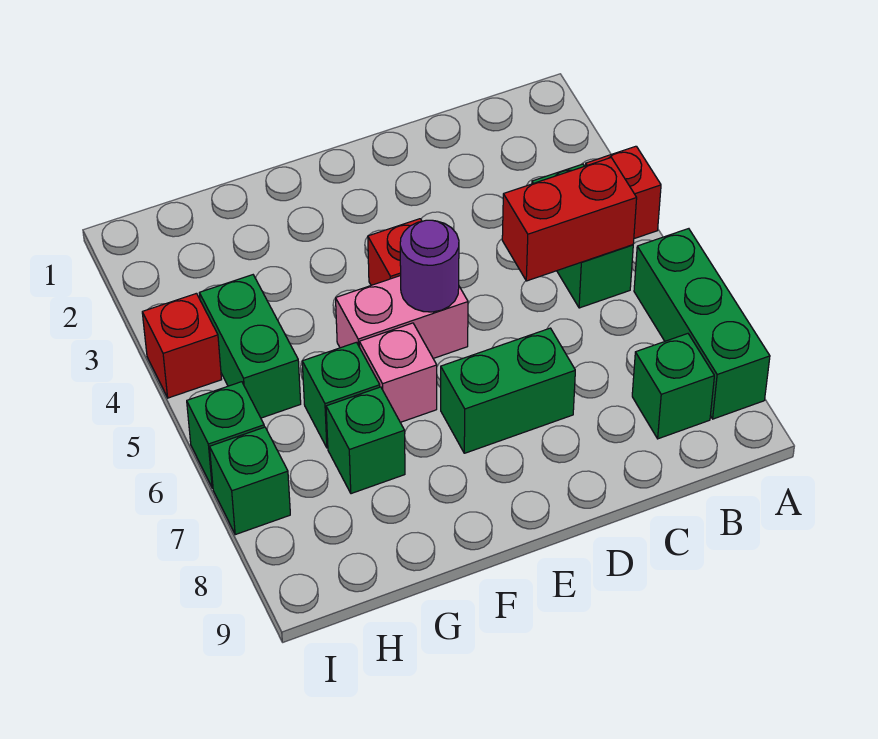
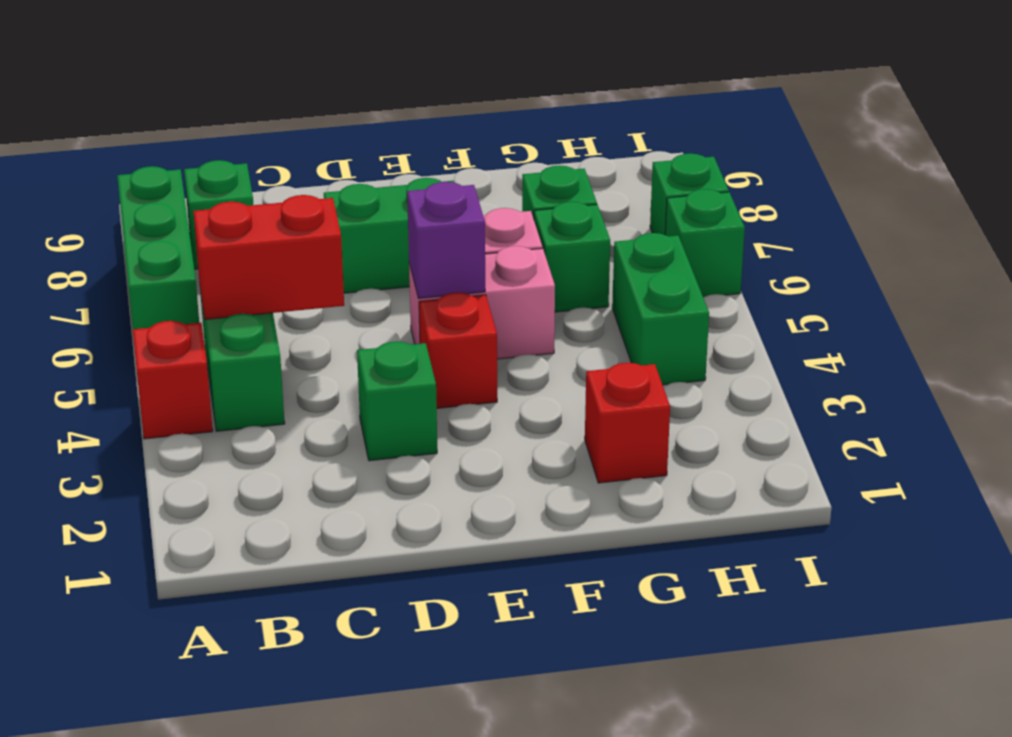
none -> green brick D3 level 1
purple round brick E5 level 2 -> purple brick E5 level 2
red brick I4 level 1 -> red brick G2 level 1

